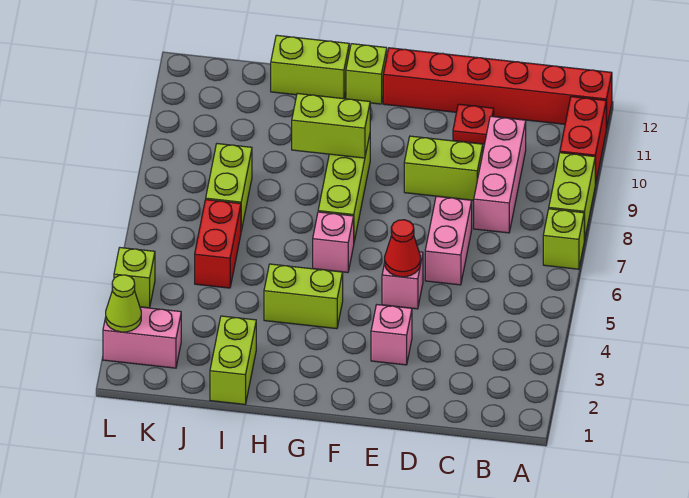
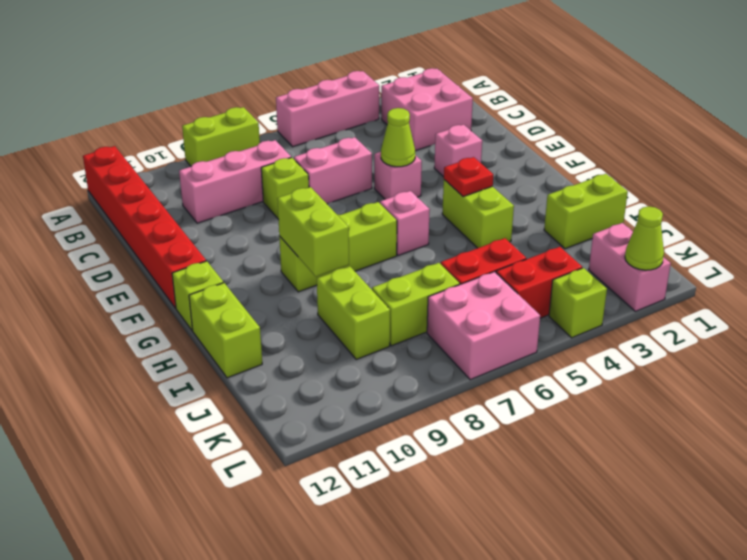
none -> pink brick A4:A6 level 1
lime brick A7 level 1 -> lime brick D8 level 1
red brick A10:A11 level 1 -> red brick K4:K5 level 1
none -> pink brick B2:C3 level 1
lime brick D9:E9 level 1 -> lime brick I9:J9 level 1
red plate D11 level 1 -> red plate G4 level 2
red cone E5 level 2 -> lime cone E5 level 2
none -> pink brick K6:L7 level 1

